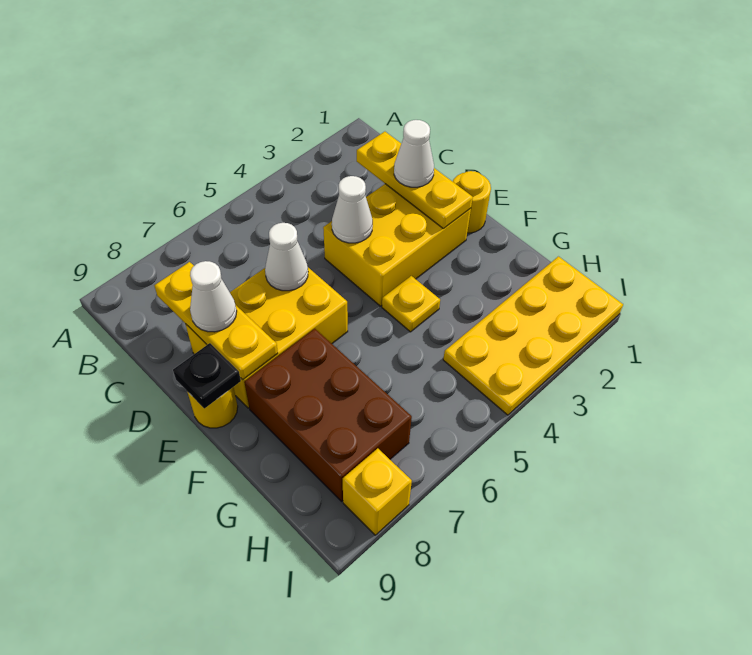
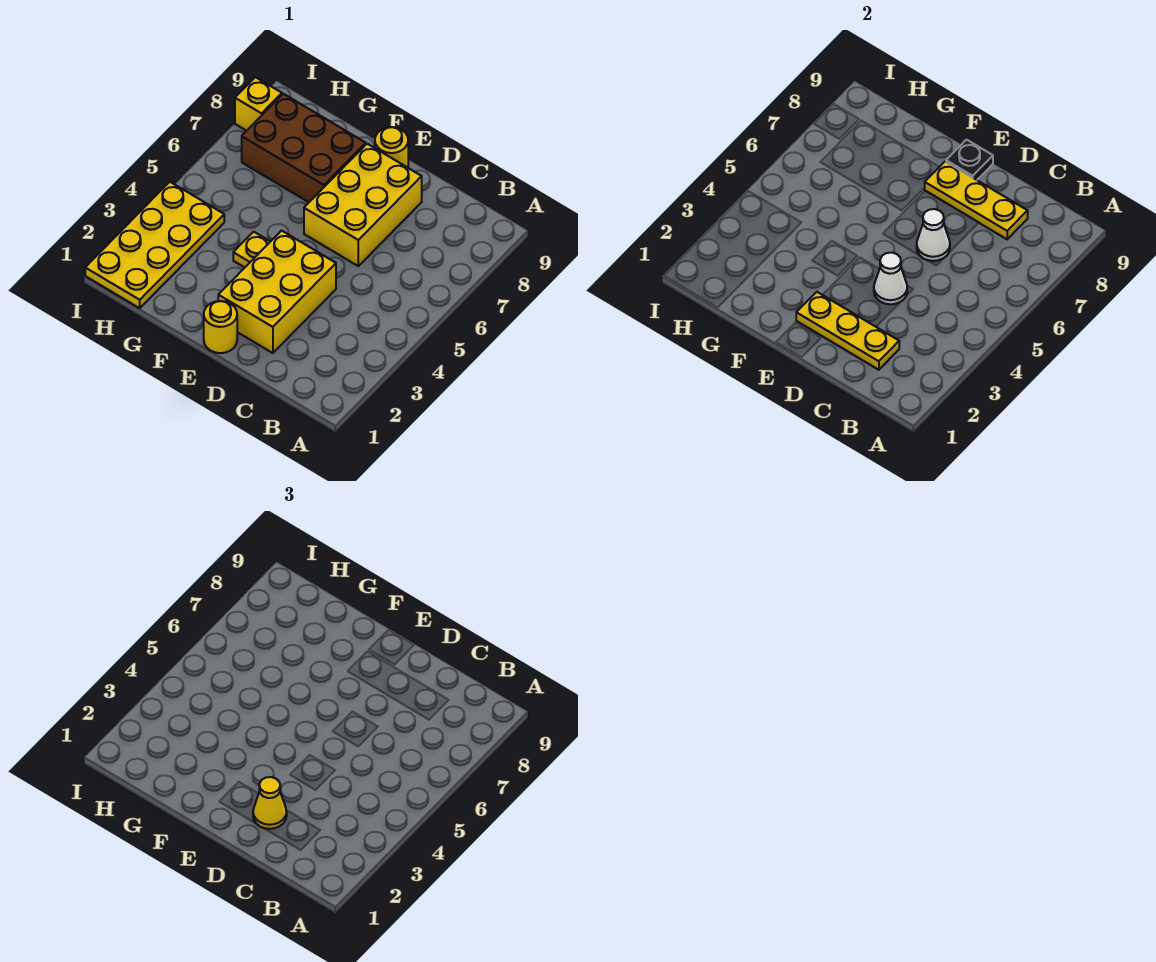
white cone D2 level 3 -> yellow cone D2 level 3
white cone D8 level 3 -> none

